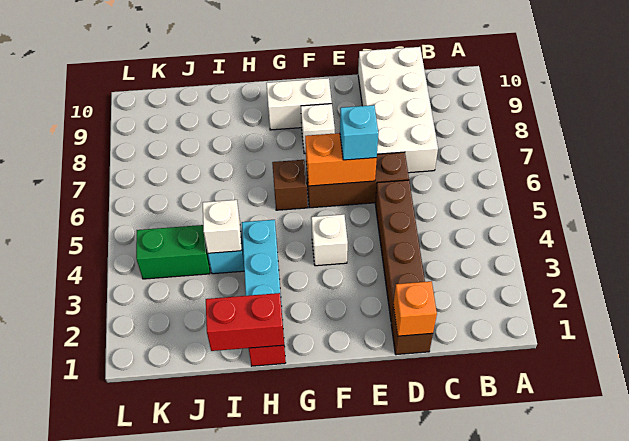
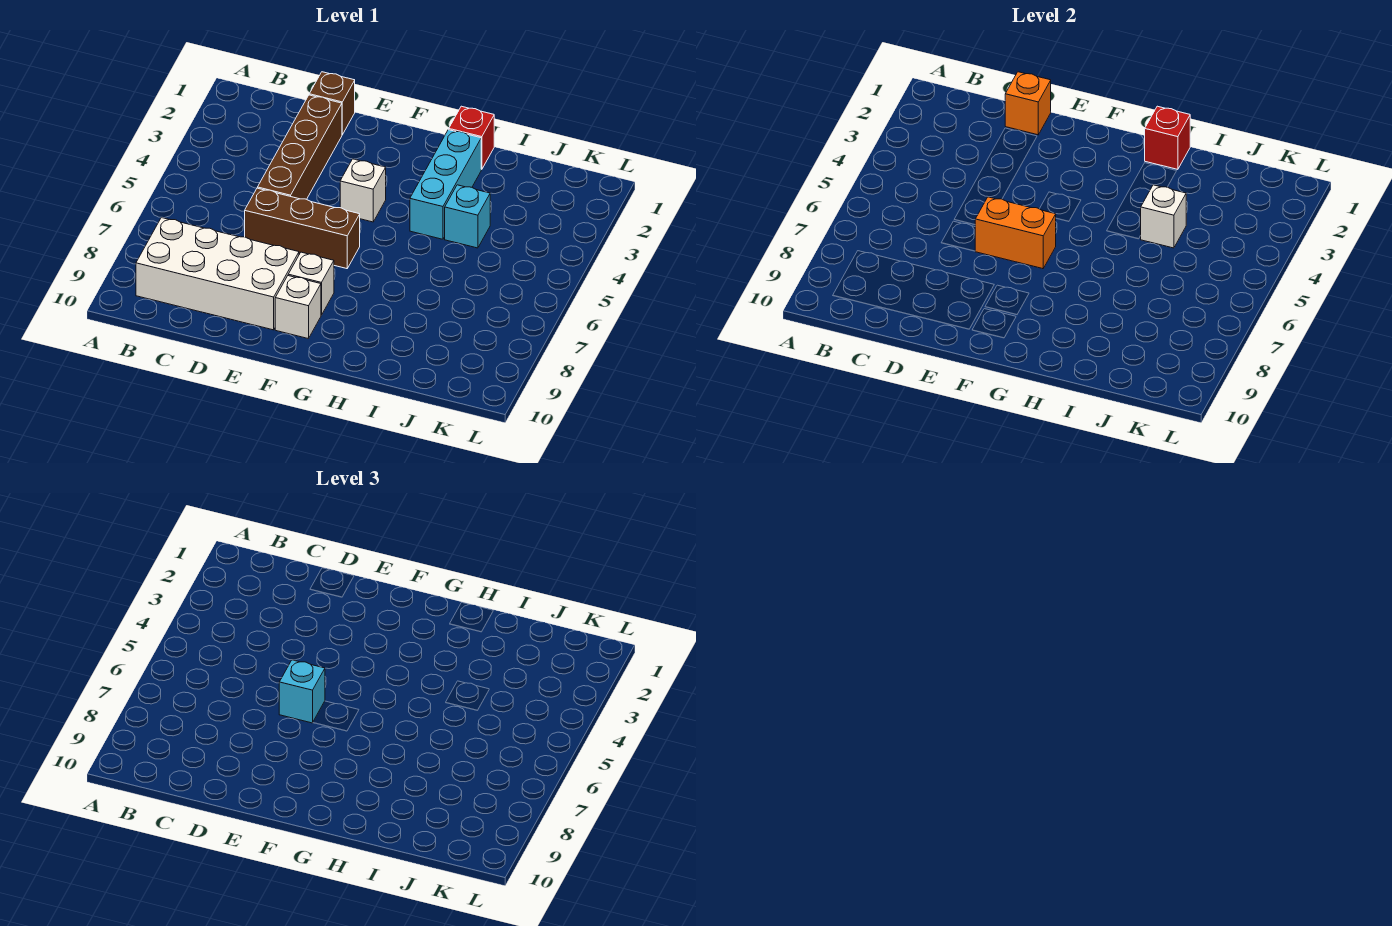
white brick C7:D10 level 1 -> white brick B8:E9 level 1
white brick F9:G9 level 1 -> white brick F9 level 1
brown brick G6 level 1 -> none
red brick H1:I1 level 2 -> red brick H1 level 2
green brick J4:K4 level 1 -> none

